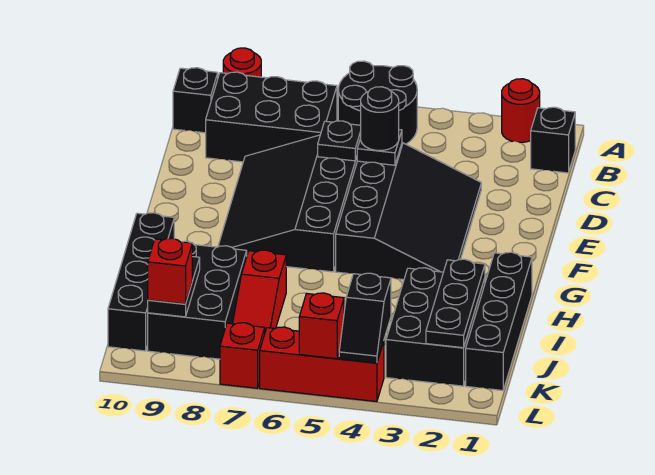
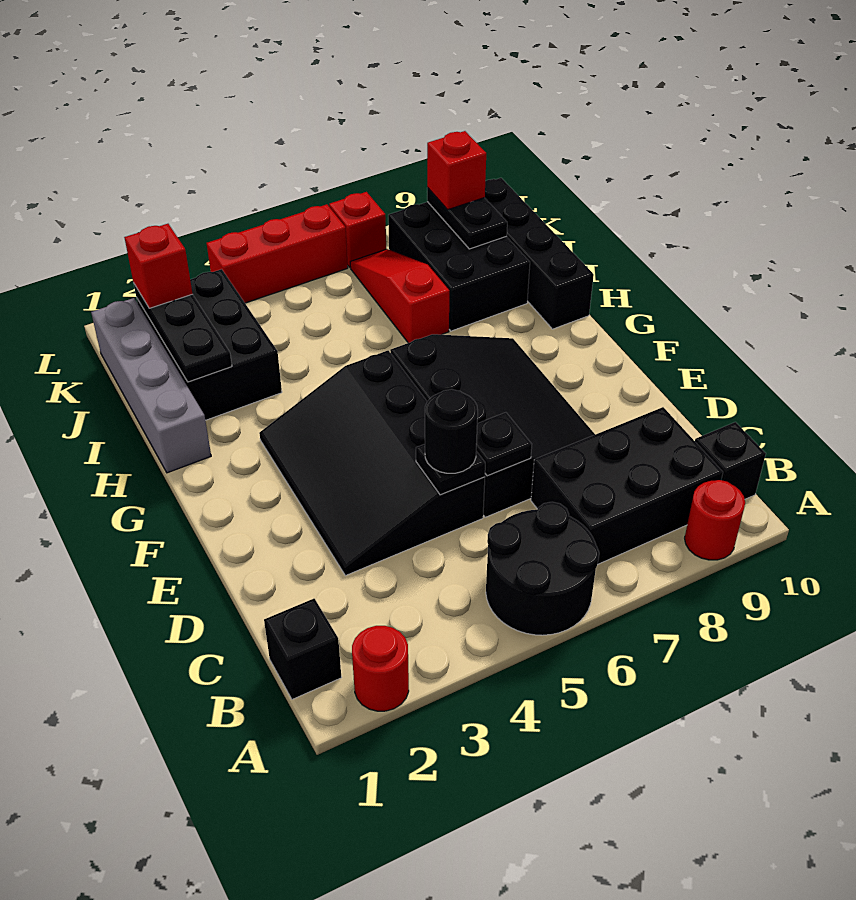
black brick H1:K1 level 1 -> grey brick H1:K1 level 1
black slope K4:L4 level 2 top K -> none
red brick L5 level 2 -> red brick K2 level 3

